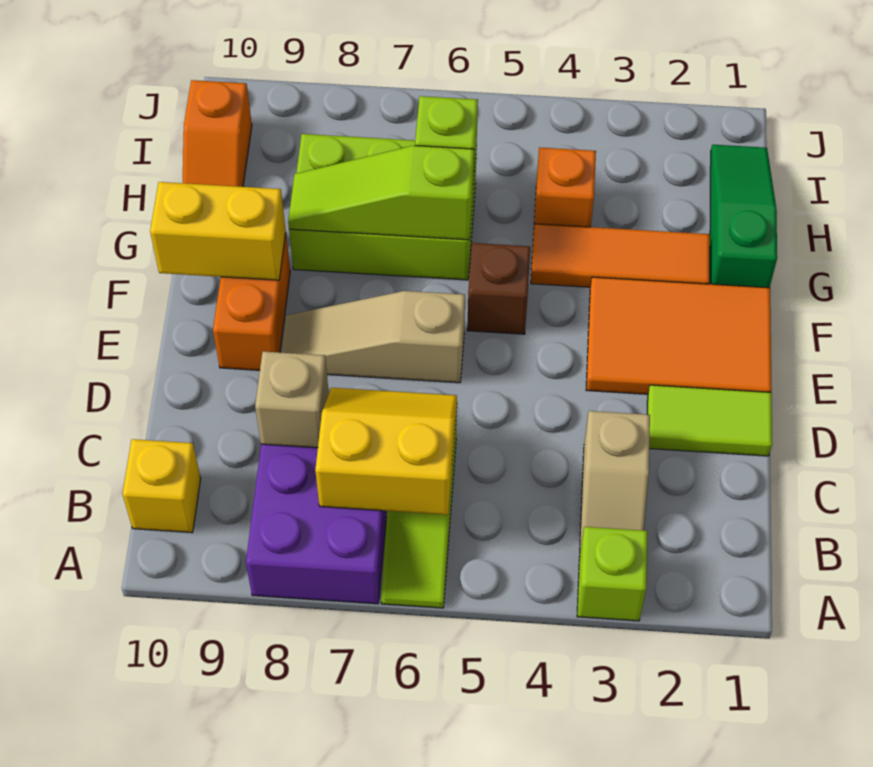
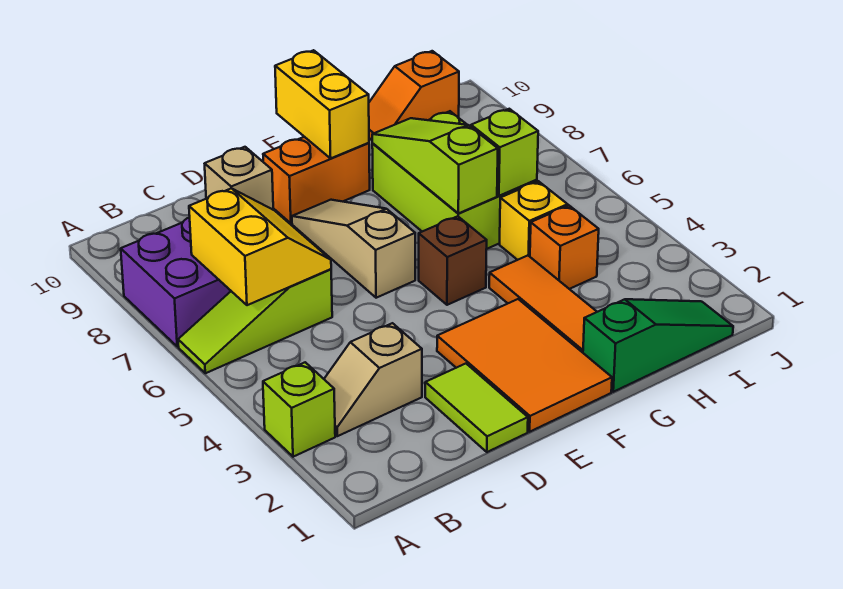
yellow brick B10 level 1 -> yellow brick H5 level 1

